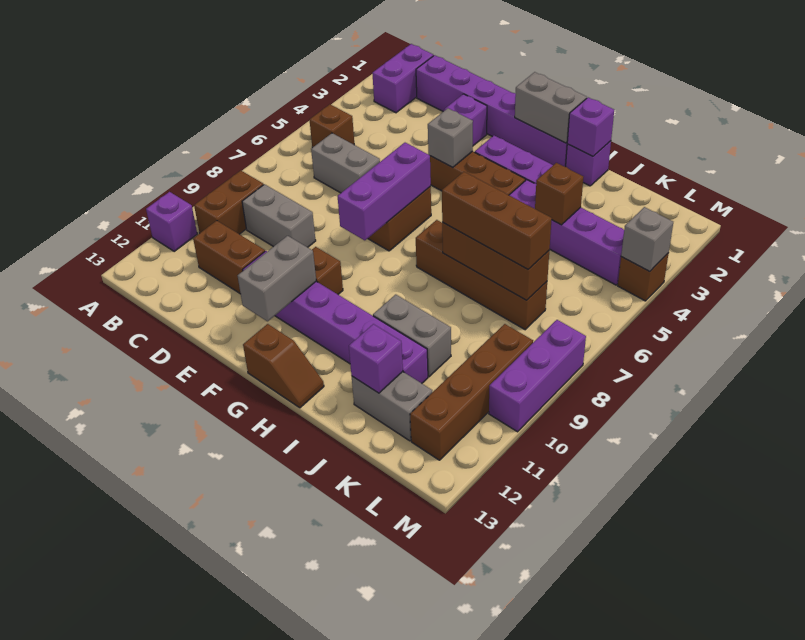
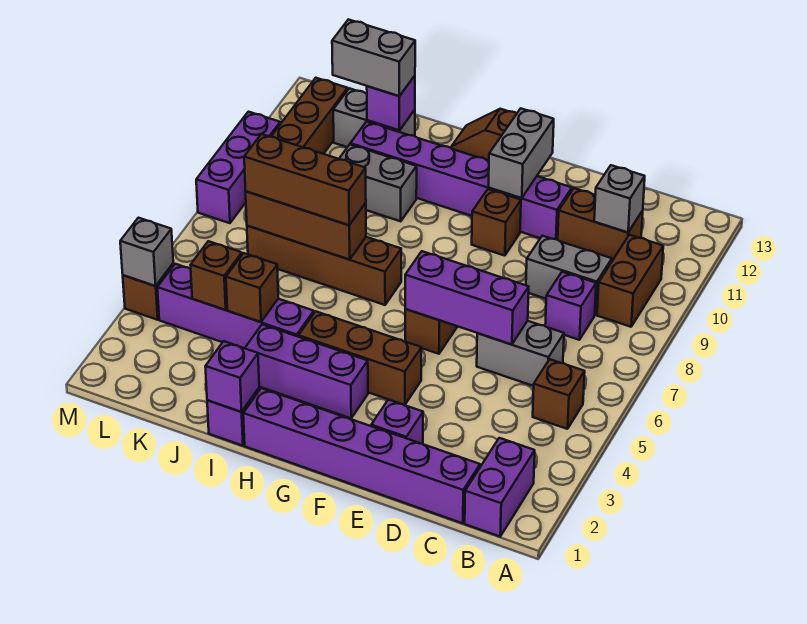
purple brick A11 level 1 -> purple brick C8 level 1
grey brick F4 level 2 -> grey brick C11 level 2
purple brick F6:F8 level 2 -> purple brick D6:F6 level 2
grey brick G1:H1 level 2 -> grey brick J12:K12 level 3
none -> brown brick K4 level 2

